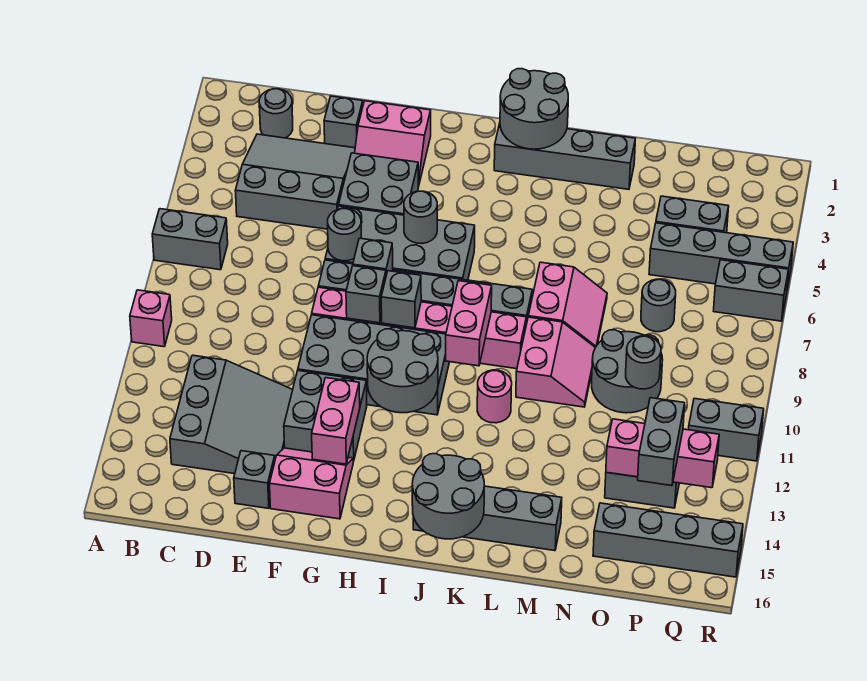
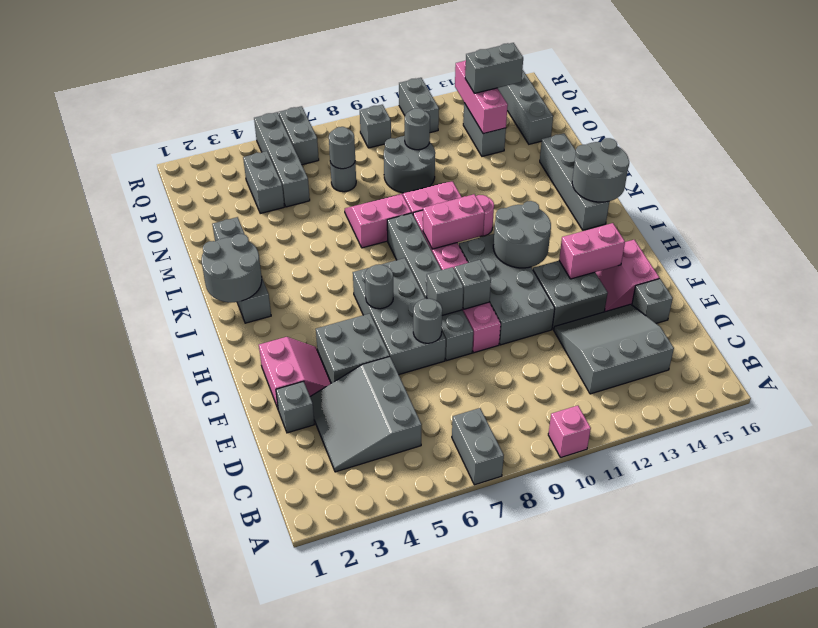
grey round brick C2 level 1 -> grey round brick O7 level 2
grey brick H9 level 2 -> grey brick Q9 level 1

